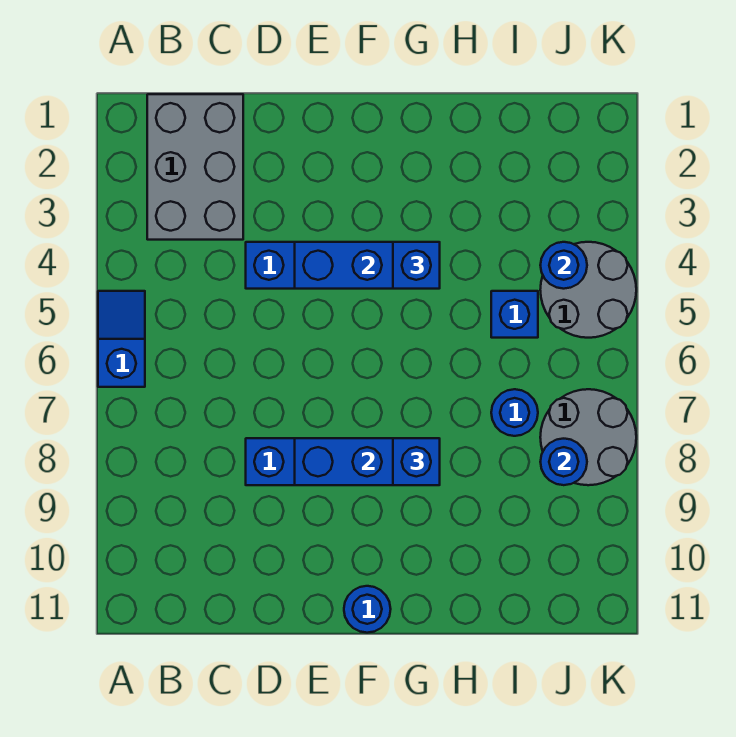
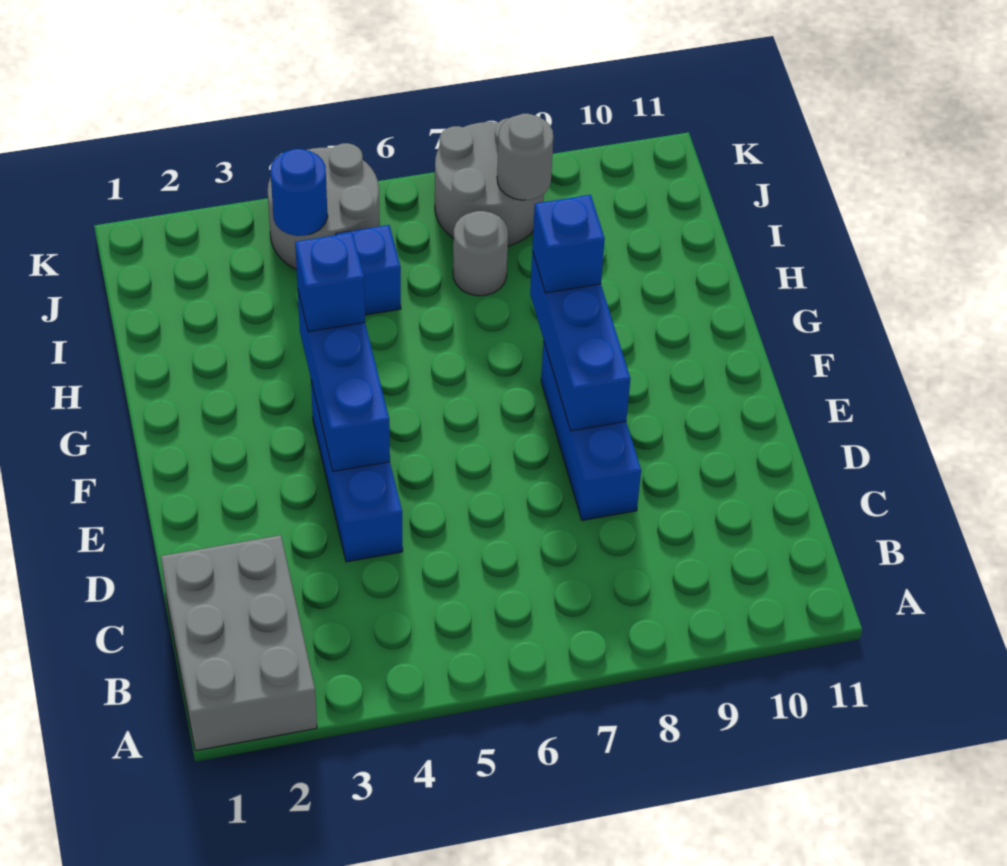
blue slope A5:A6 level 1 top 6 -> none
grey brick B1:C3 level 1 -> grey brick A1:C2 level 1
blue round brick F11 level 1 -> none
blue round brick I7 level 1 -> grey round brick I7 level 1
blue round brick J8 level 2 -> grey round brick J8 level 2

